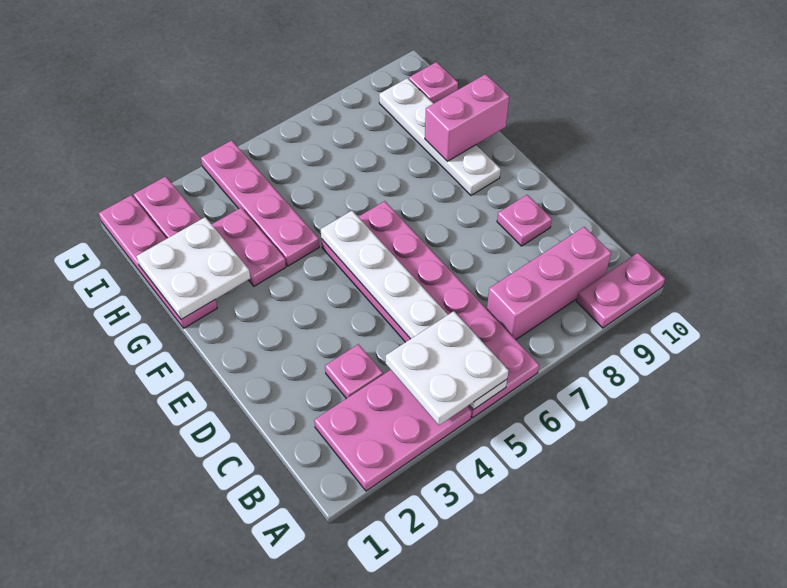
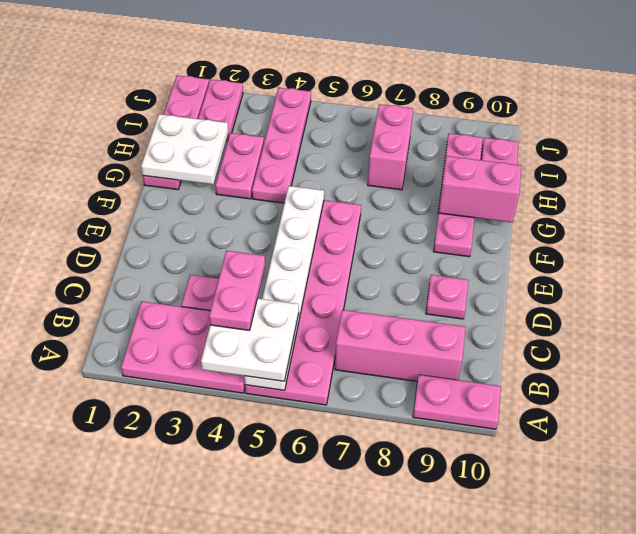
none -> pink plate B4:C4 level 4
white plate F9:I9 level 1 -> pink plate F9:I9 level 1
none -> pink brick H7:I7 level 1

